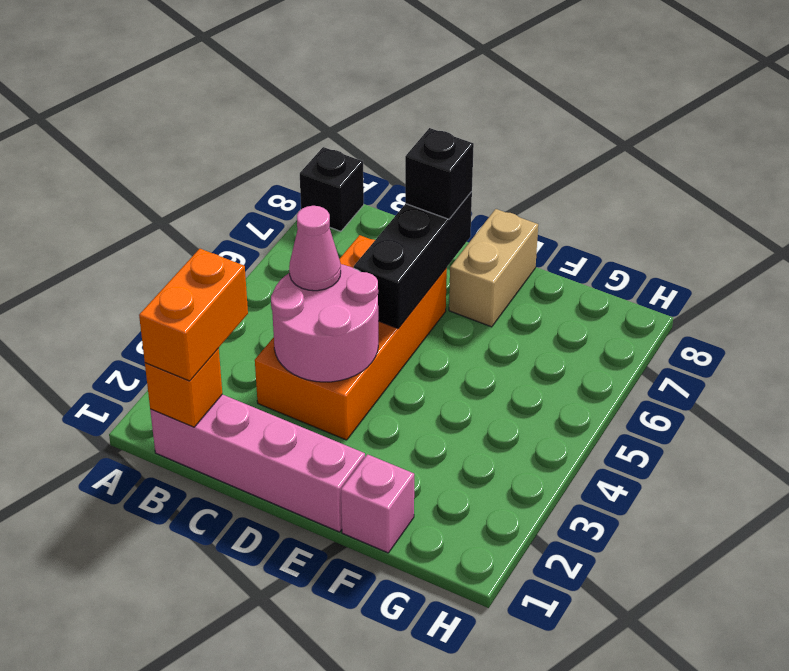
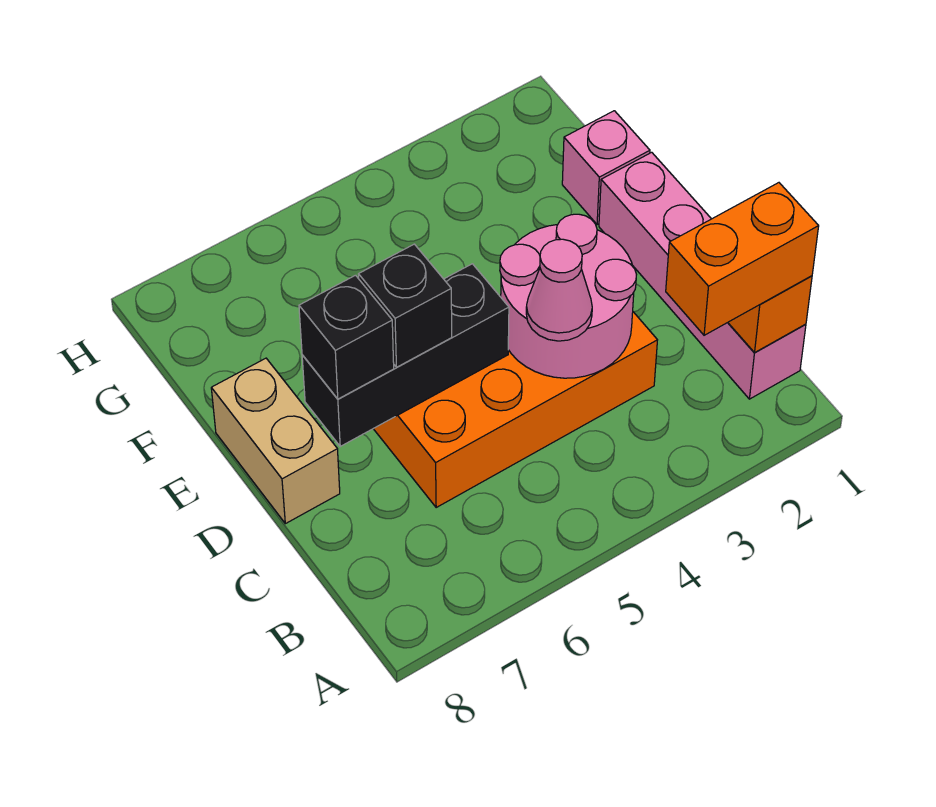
black brick A8 level 1 -> black brick D6 level 3
tan brick E7:E8 level 1 -> tan brick D8:E8 level 1

